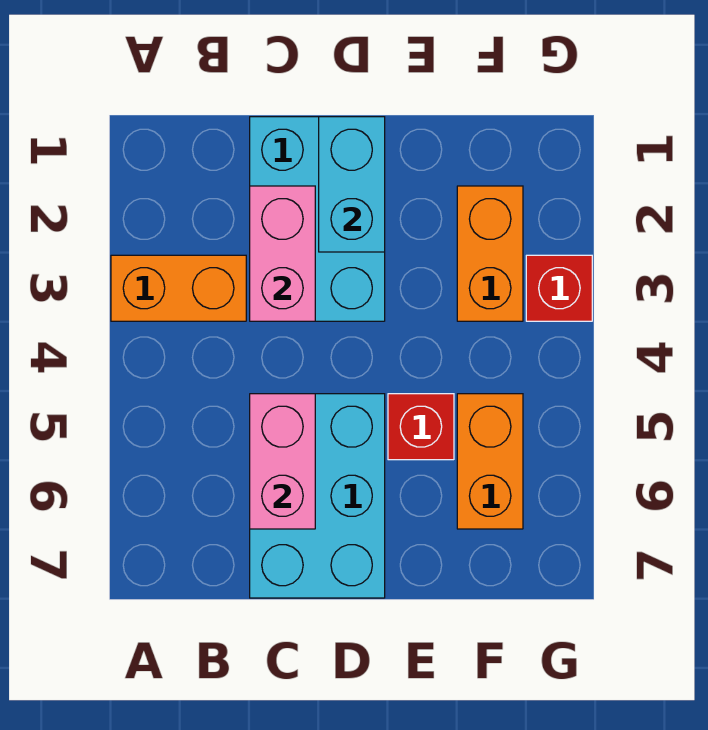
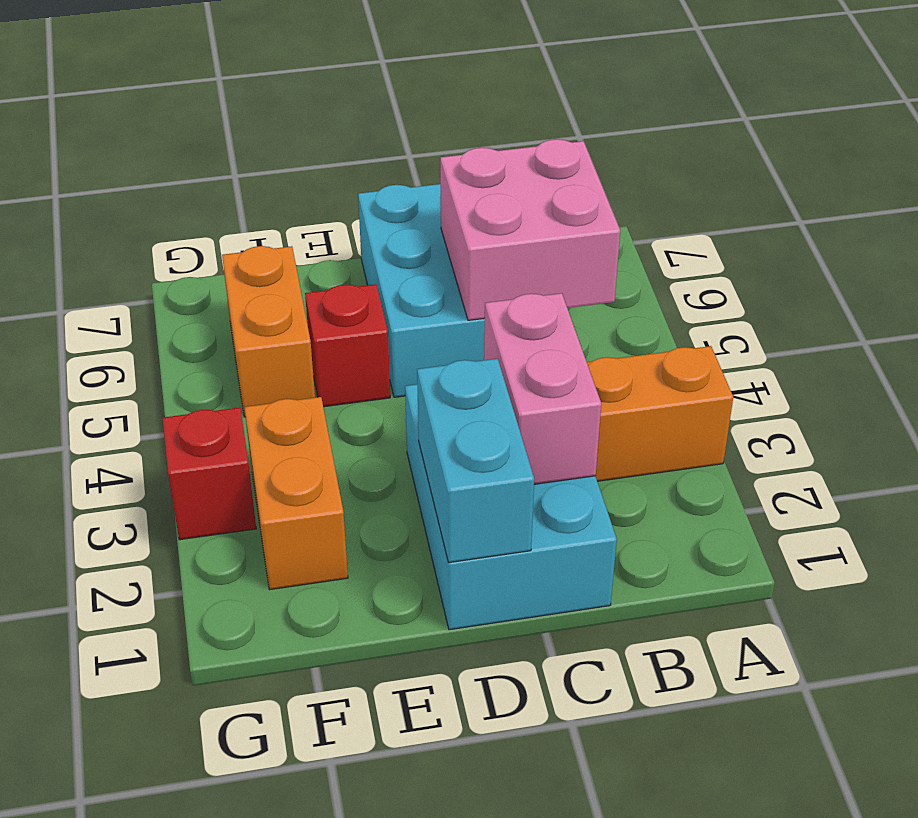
pink brick C5:C6 level 2 -> pink brick B5:C6 level 2

